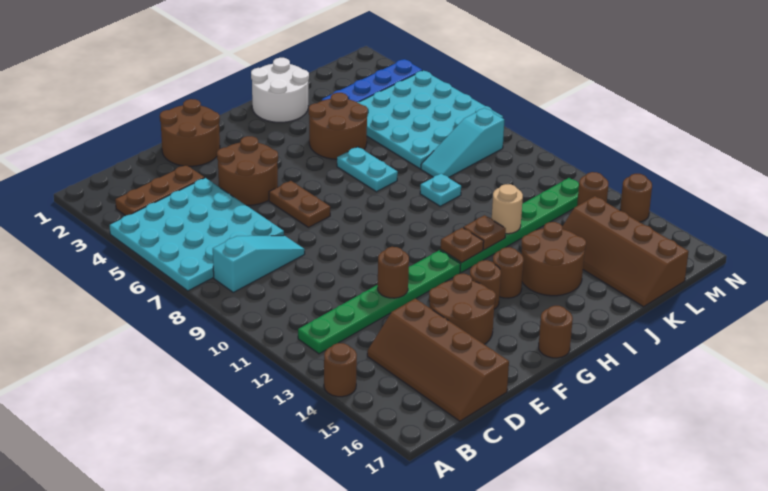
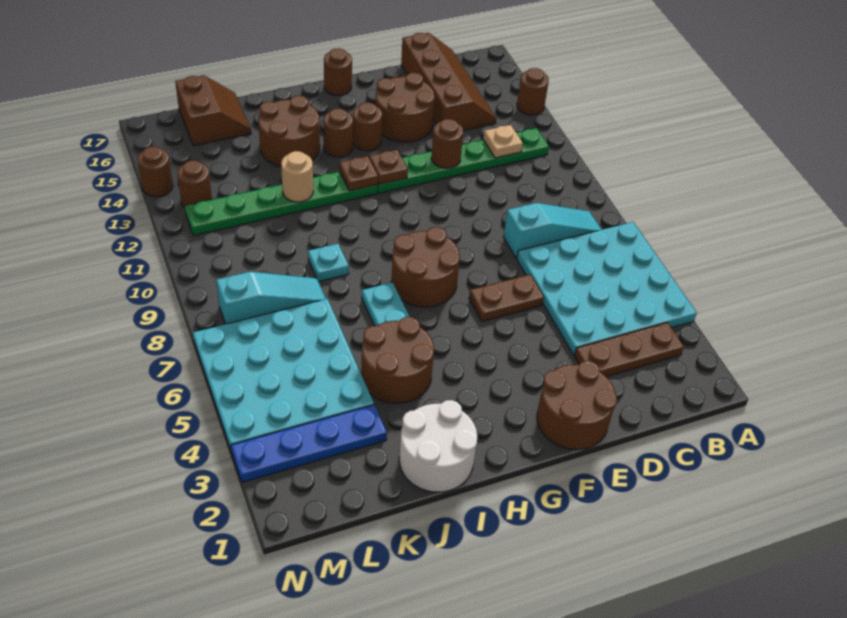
cyan slope B8:D8 level 1 top B -> cyan slope B8:D8 level 1 top D
none -> tan plate C12 level 2
brown round brick E4:F5 level 1 -> brown round brick G7:H8 level 1
brown plate F6:F7 level 1 -> brown plate E6:F6 level 1
brown plate I12 level 2 -> brown plate G12 level 2
brown slope K14:L17 level 1 top L -> brown slope K16:L17 level 1 top L

